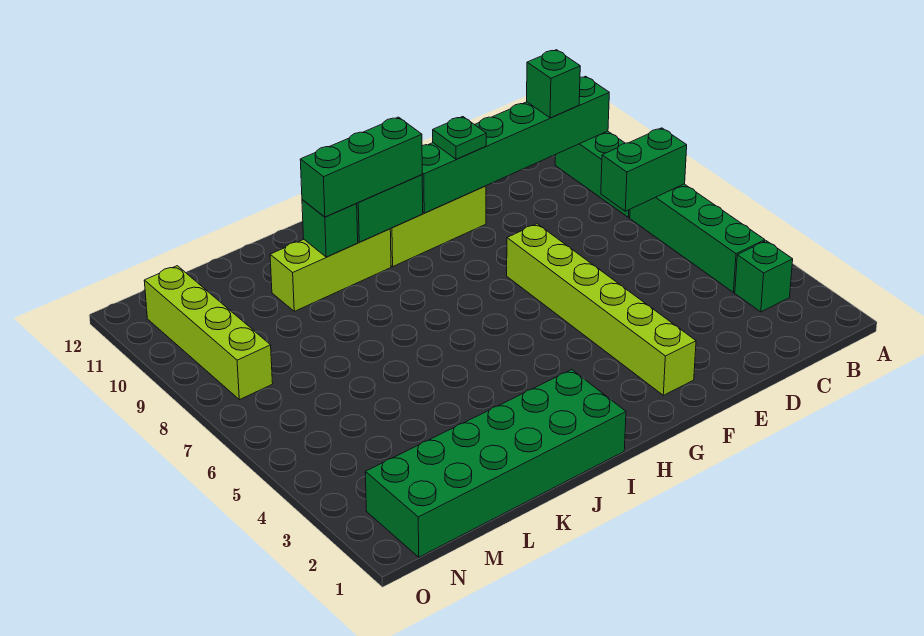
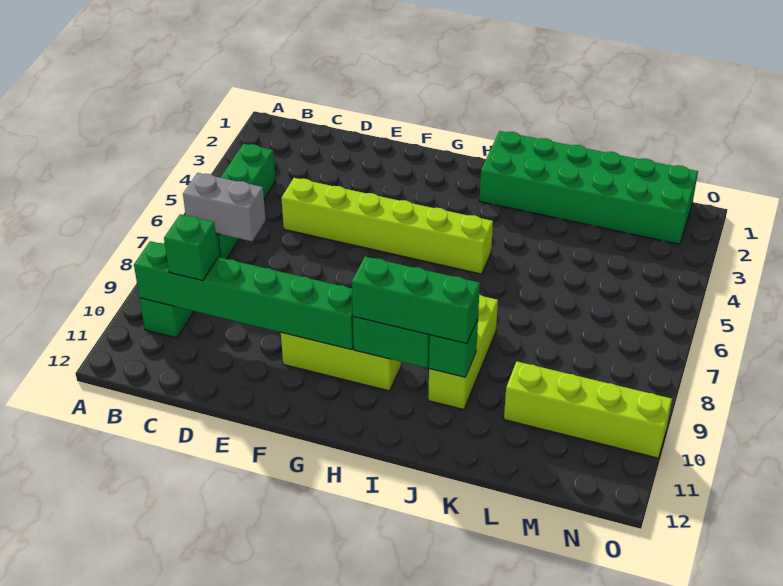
green brick B3 level 1 -> none
green brick B7:C7 level 2 -> grey brick B7:C7 level 2
lime brick F2:F7 level 1 -> lime brick D5:I5 level 1
green plate F10 level 3 -> none
lime brick I10:K10 level 1 -> lime brick J8:J10 level 1
lime brick N8:N11 level 1 -> lime brick L10:O10 level 1

